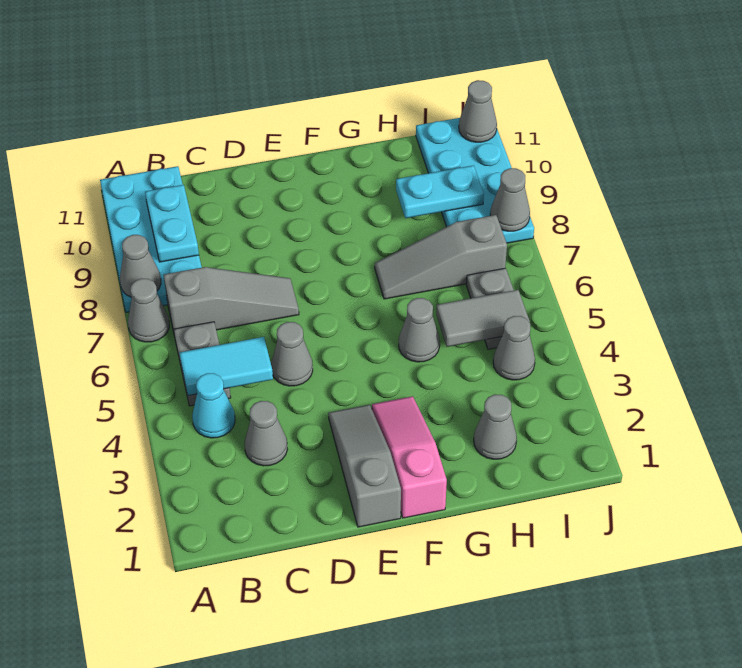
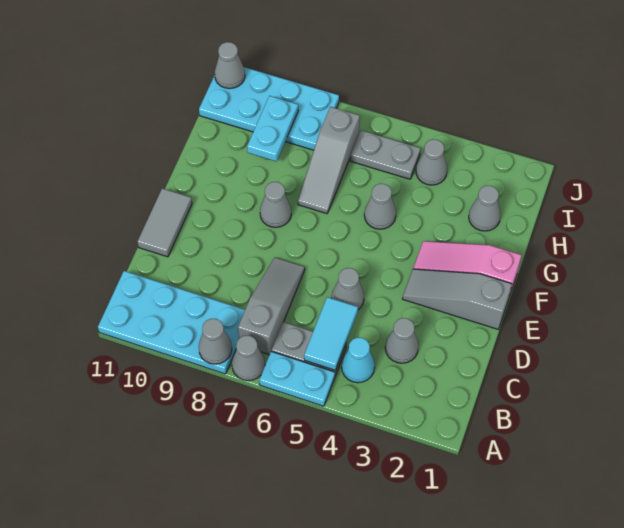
cyan plate B9:B10 level 2 -> cyan plate A5:A6 level 1
grey tile H5:I5 level 2 -> grey tile D11:E11 level 1
grey cone J8 level 2 -> grey cone F8 level 1

